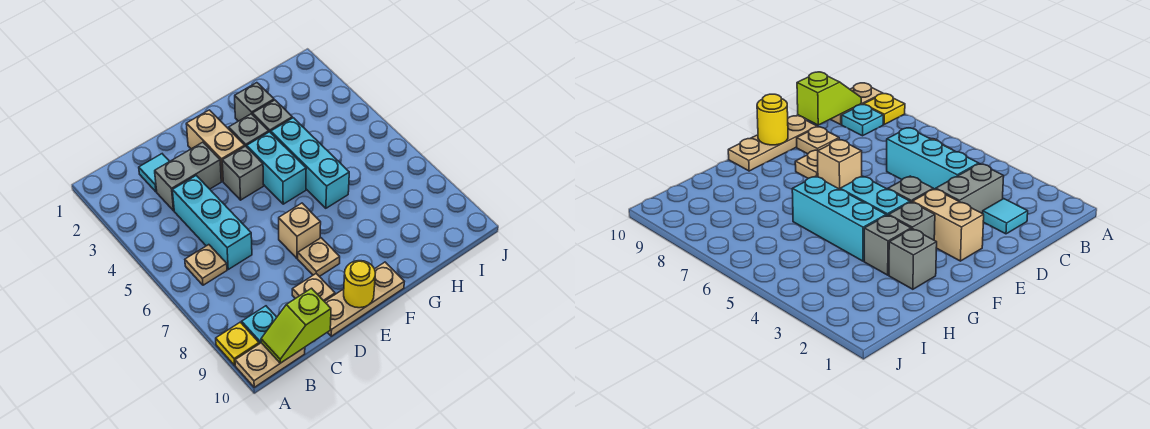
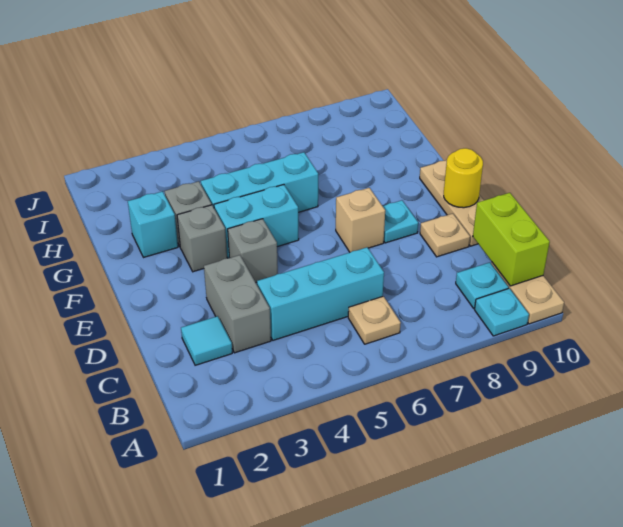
yellow plate A9 level 1 -> cyan plate A9 level 1
lime slope B10:C10 level 2 top C -> lime brick B10:C10 level 2
tan brick E2:E3 level 1 -> none
tan plate E8 level 1 -> cyan plate E8 level 1
grey brick G2 level 1 -> cyan brick G2 level 1

